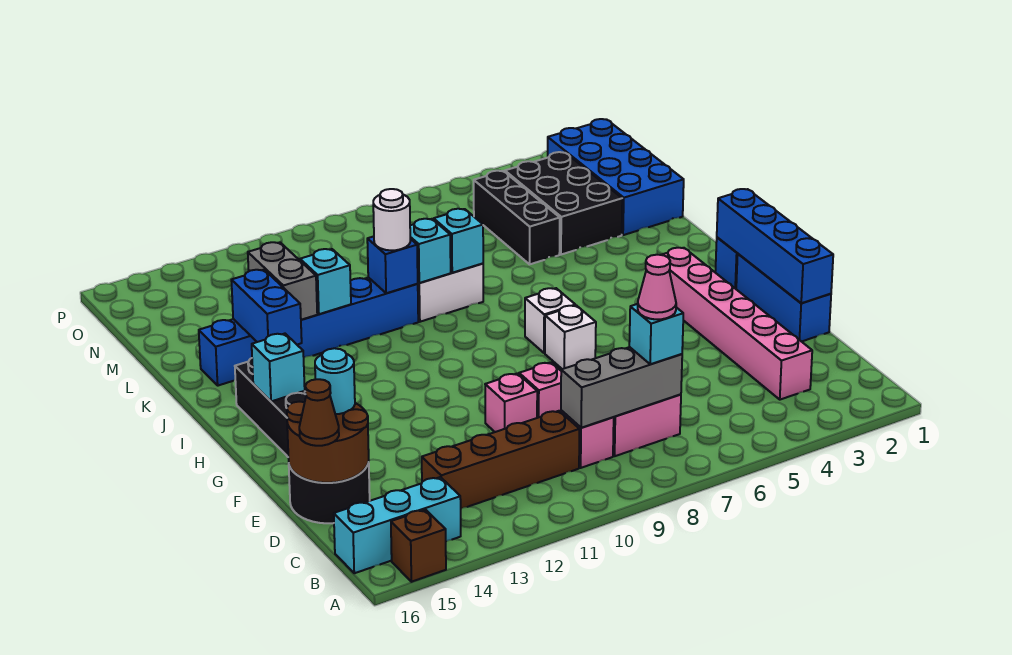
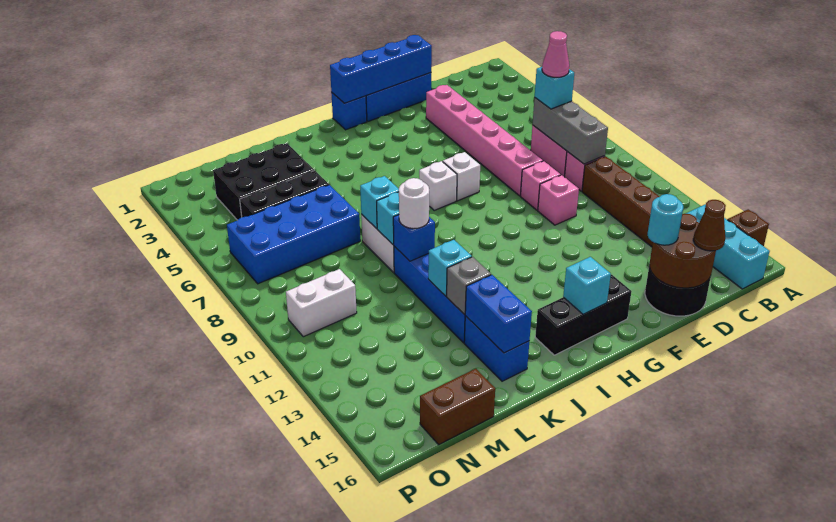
pink brick C3:H3 level 1 -> pink brick E3:E8 level 1
blue brick J14:K14 level 2 -> blue brick K14:K15 level 2
grey brick K13:L13 level 2 -> grey brick K13 level 2
blue brick L1:O2 level 1 -> blue brick L6:O7 level 1
none -> brown brick M16:N16 level 1
none -> white brick N10:O10 level 1

